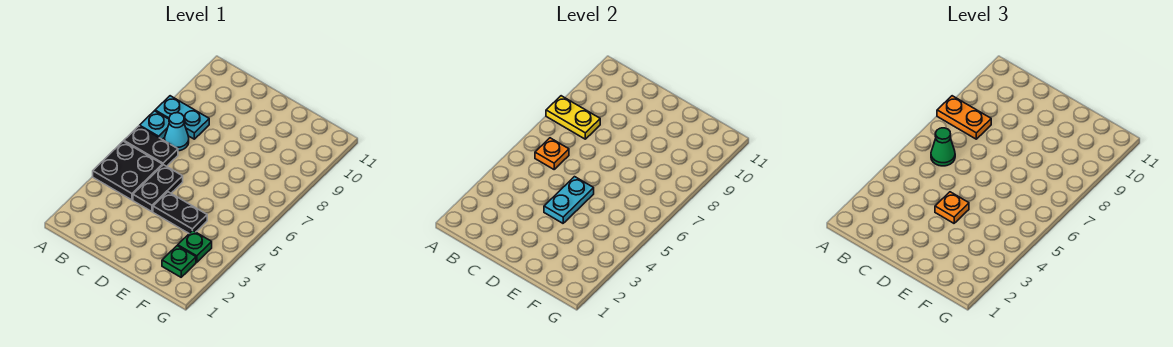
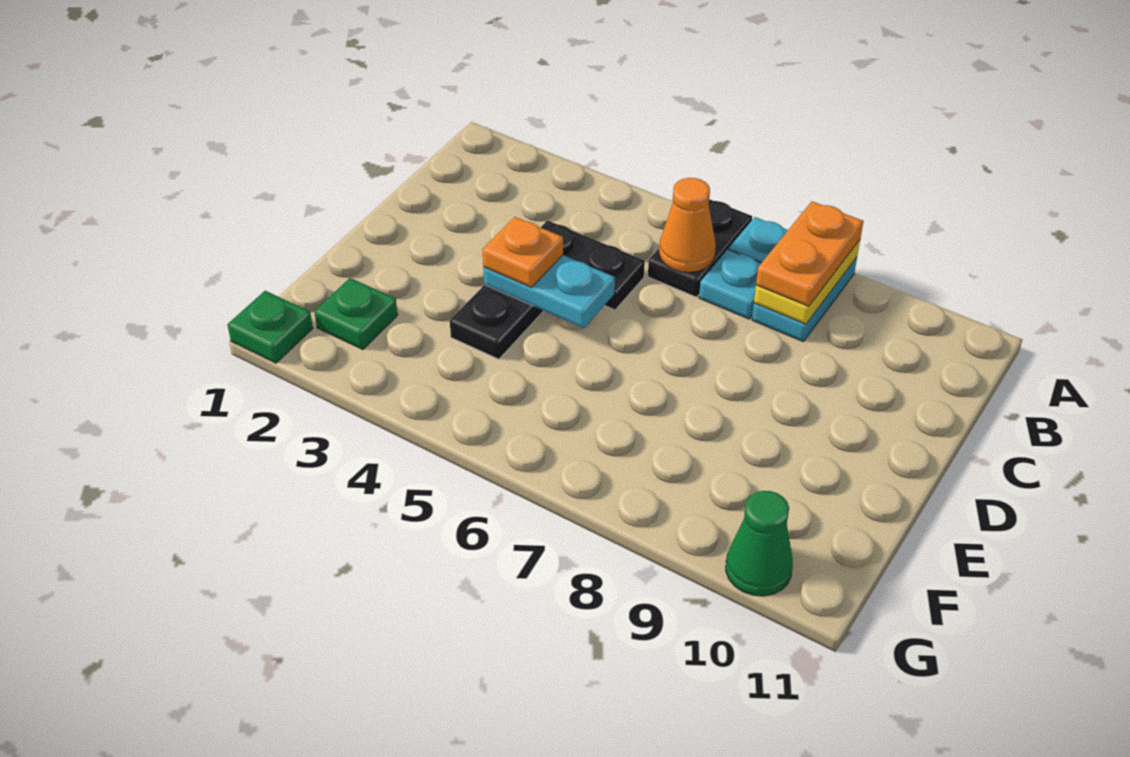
black plate A4:B5 level 1 -> none
orange plate B6 level 2 -> orange cone B6 level 2
green cone B6 level 3 -> green cone G10 level 1
cyan cone B7 level 1 -> cyan plate B7 level 1
green plate F3 level 1 -> green plate G1 level 1

